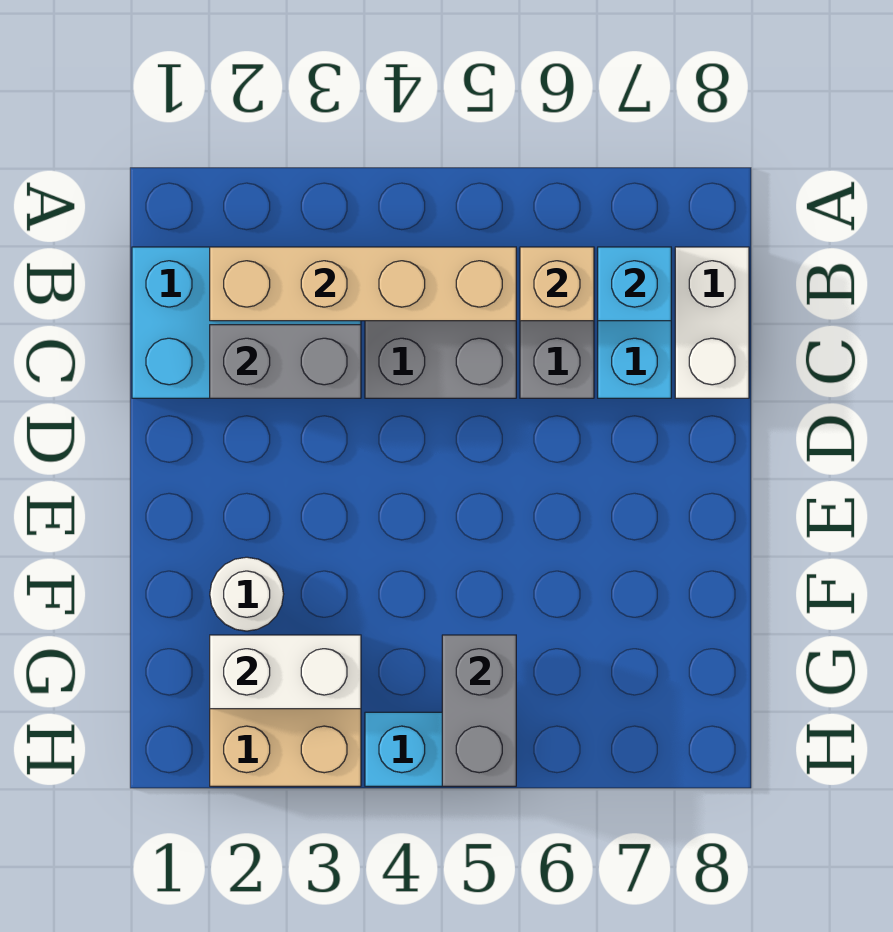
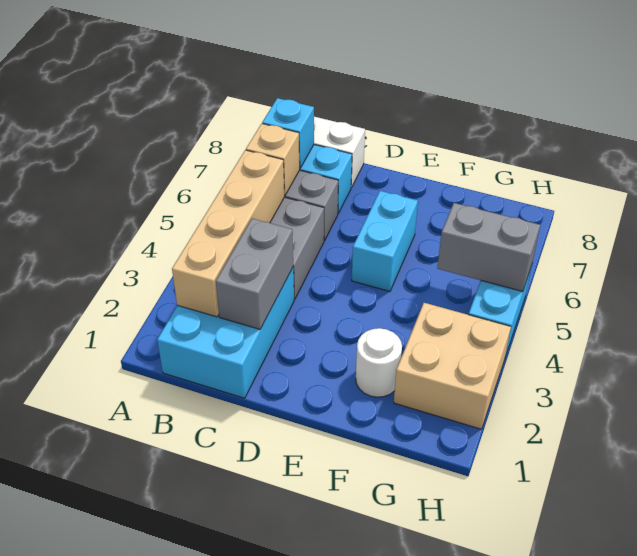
none -> cyan brick E5:E6 level 1
white brick G2:G3 level 2 -> none

